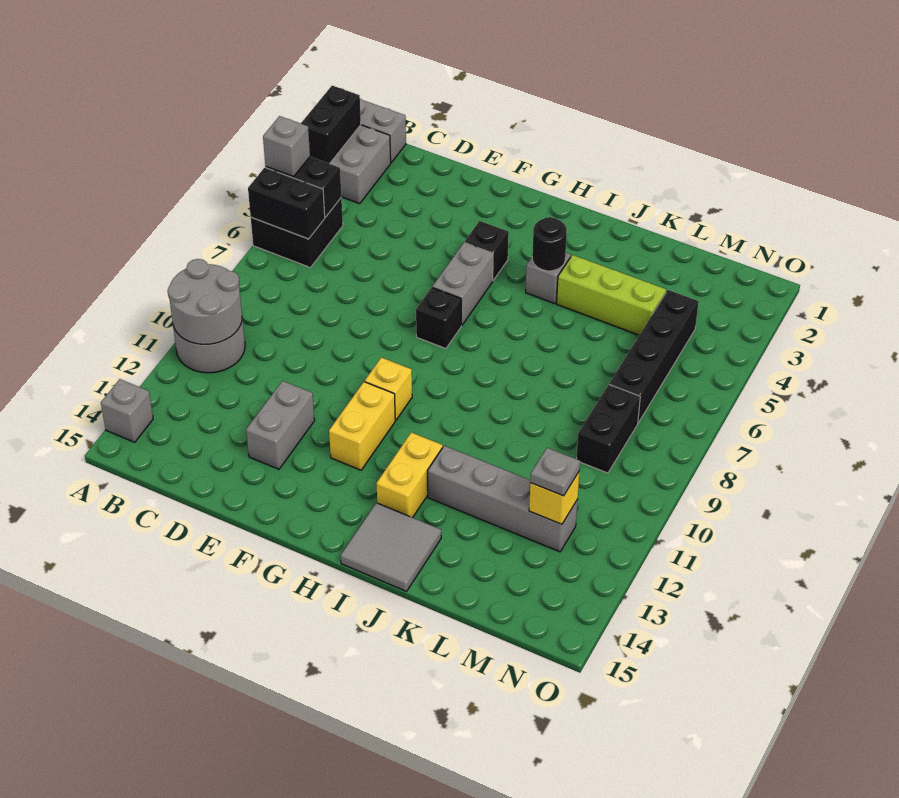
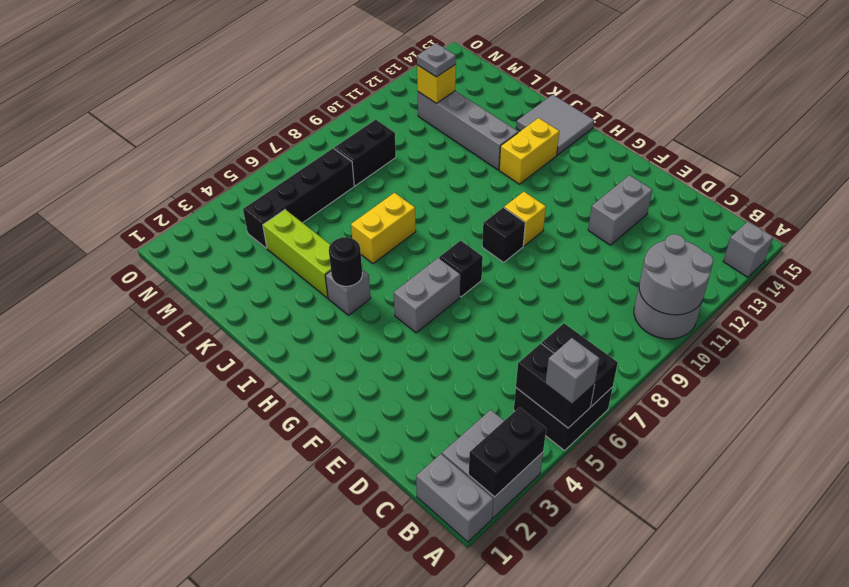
black brick G4 level 1 -> black brick G9 level 1
yellow brick G11:G12 level 1 -> yellow brick J6:J7 level 1

